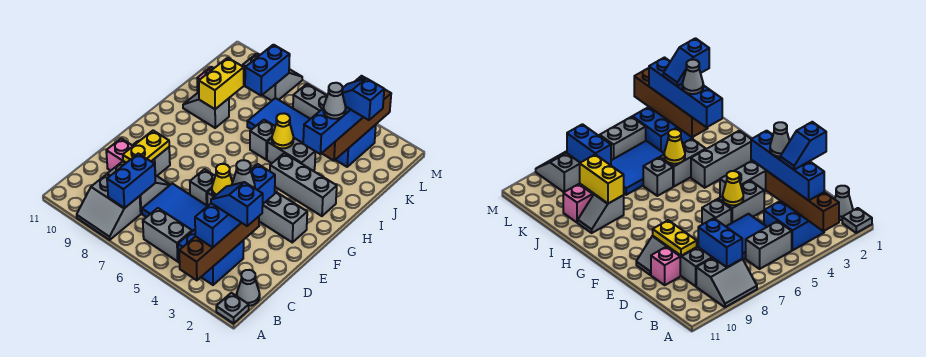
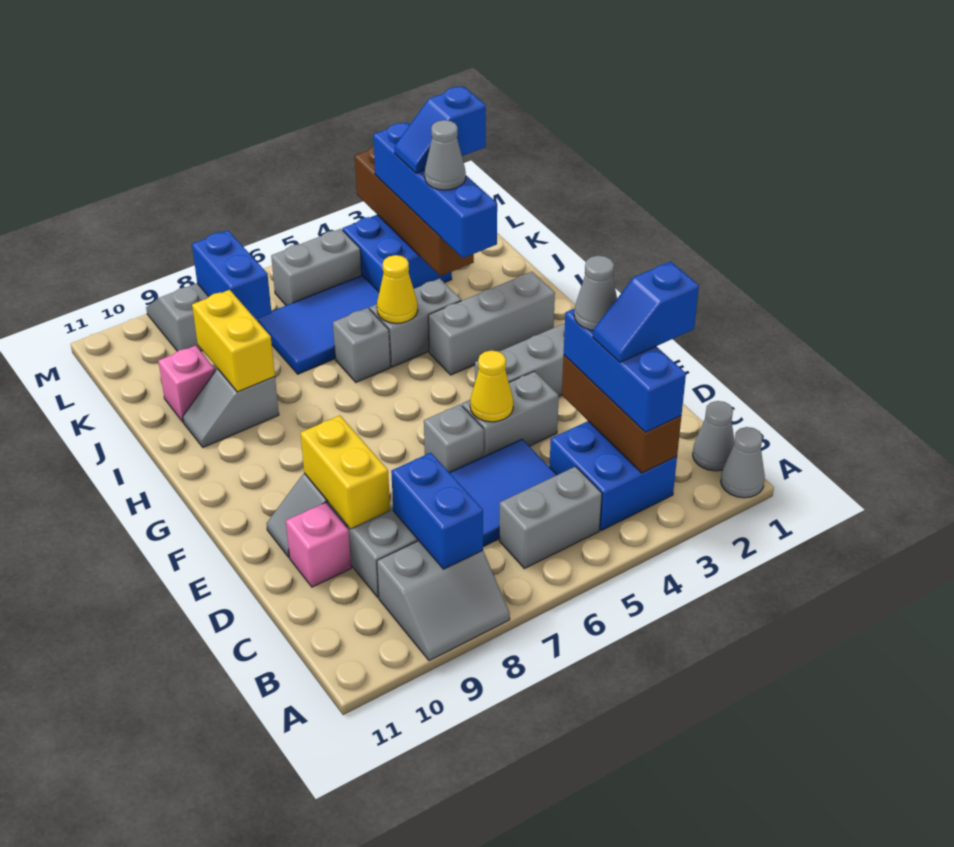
grey plate A1 level 1 -> grey cone A1 level 1
brown brick A3:D3 level 2 -> brown brick B3:D3 level 2
blue brick B3:E3 level 3 -> blue brick B3:D3 level 3
yellow plate D9:E9 level 2 -> yellow brick D9:E9 level 2

